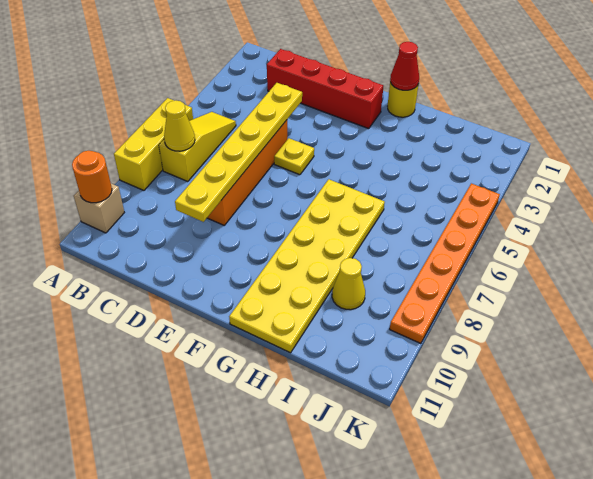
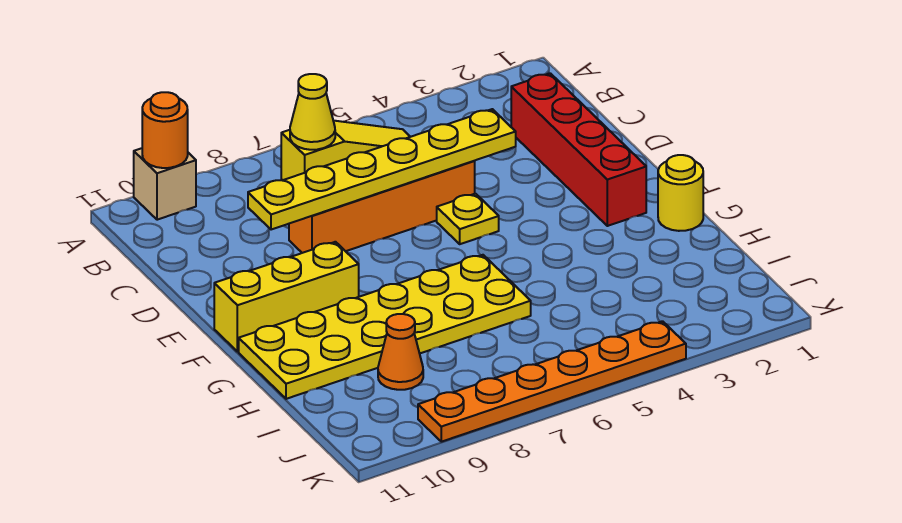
yellow brick A6:A8 level 1 -> yellow brick F9:F11 level 1
red cone G1 level 2 -> none
yellow cone I9 level 1 -> orange cone I9 level 1

